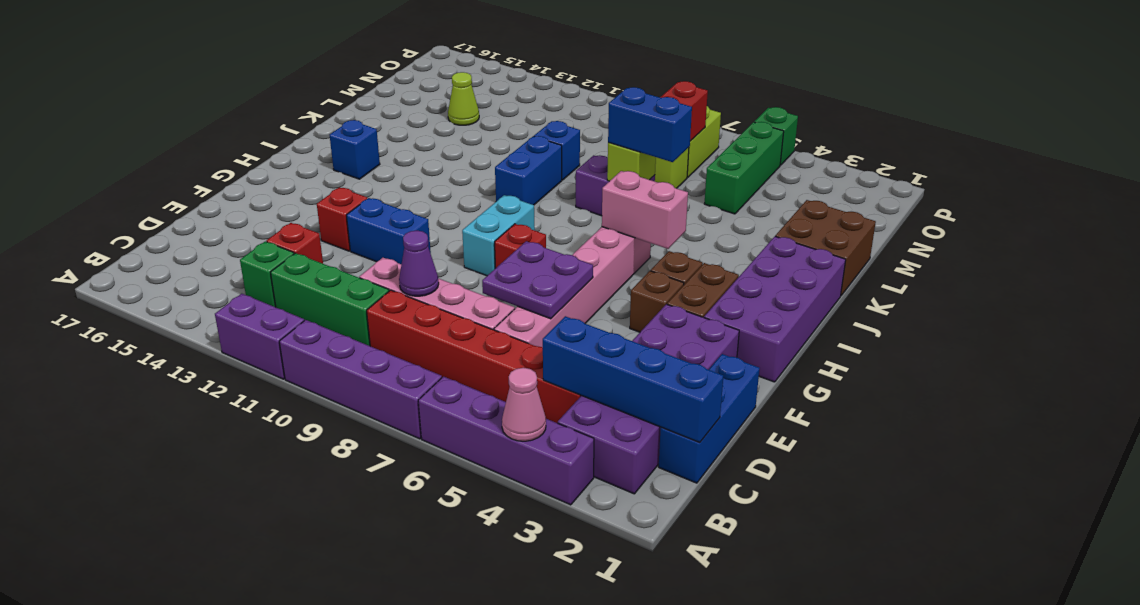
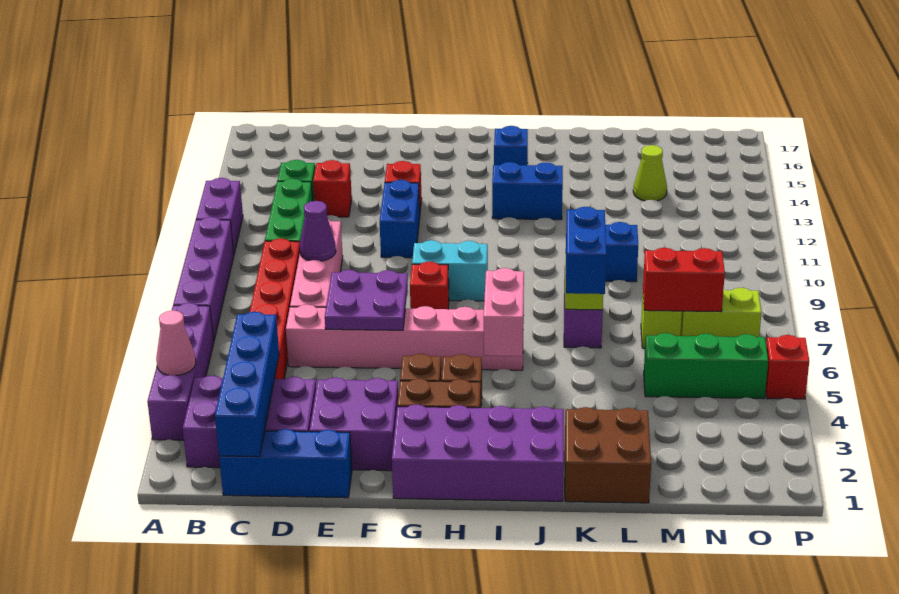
blue brick J10:K10 level 1 -> blue brick I13:J13 level 1
green brick P5 level 1 -> red brick P5 level 1

